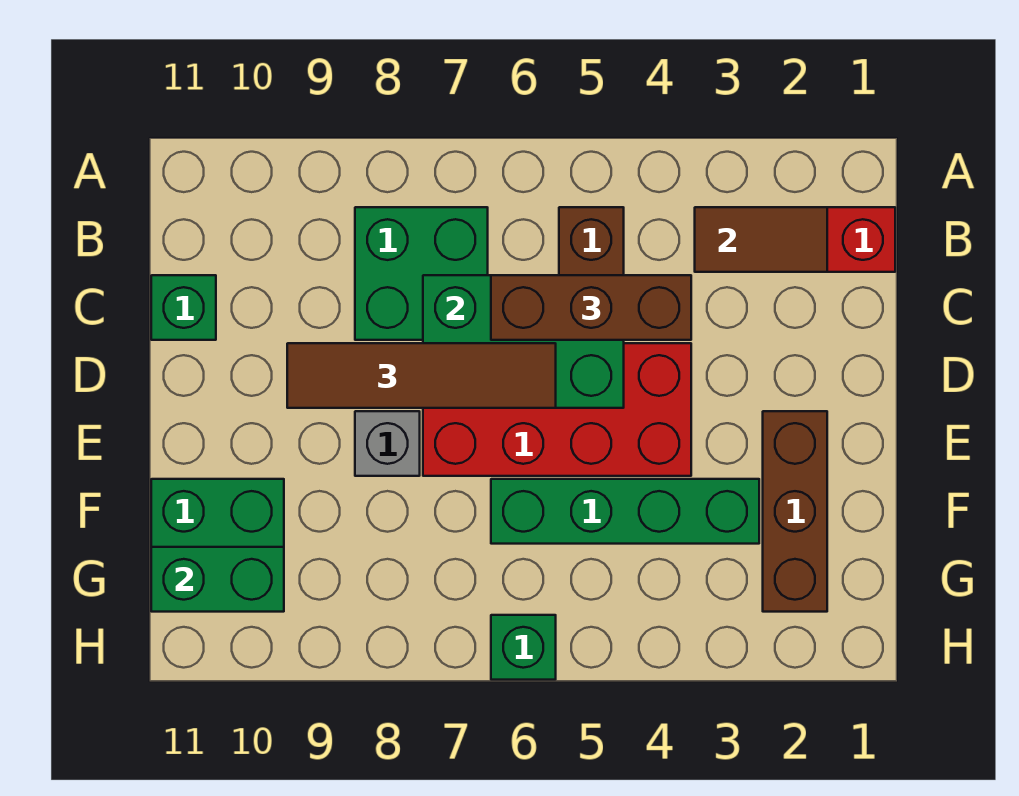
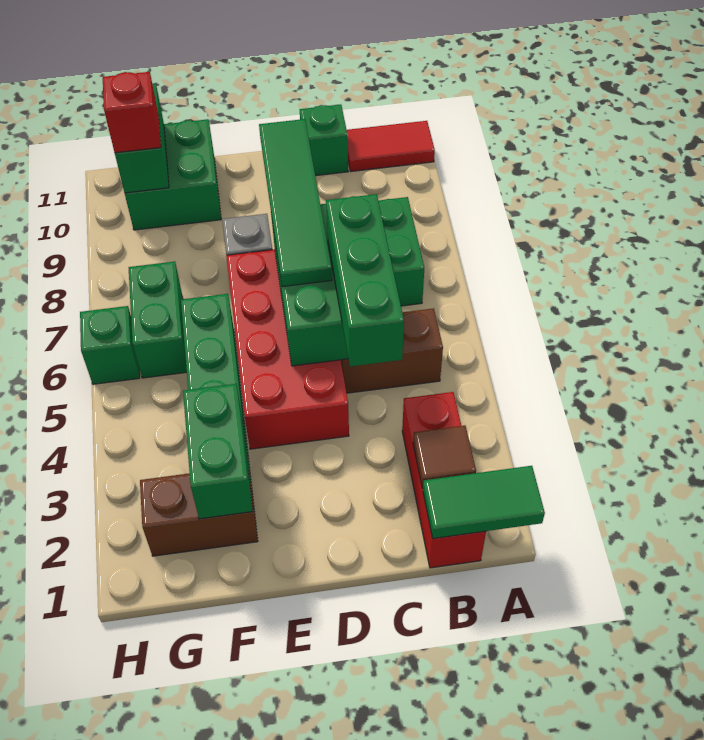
none -> green tile A1:B1 level 2
none -> red tile A11:B11 level 1
brown tile B2:B3 level 2 -> brown tile B2 level 2
brown brick C4:C6 level 3 -> green brick C4:C6 level 3
brown tile D6:D9 level 3 -> green tile D6:D9 level 3
brown brick E2:G2 level 1 -> brown brick F2:G2 level 1
none -> green brick F2:F3 level 2
none -> green brick G6:G7 level 1
none -> red brick G10 level 3

